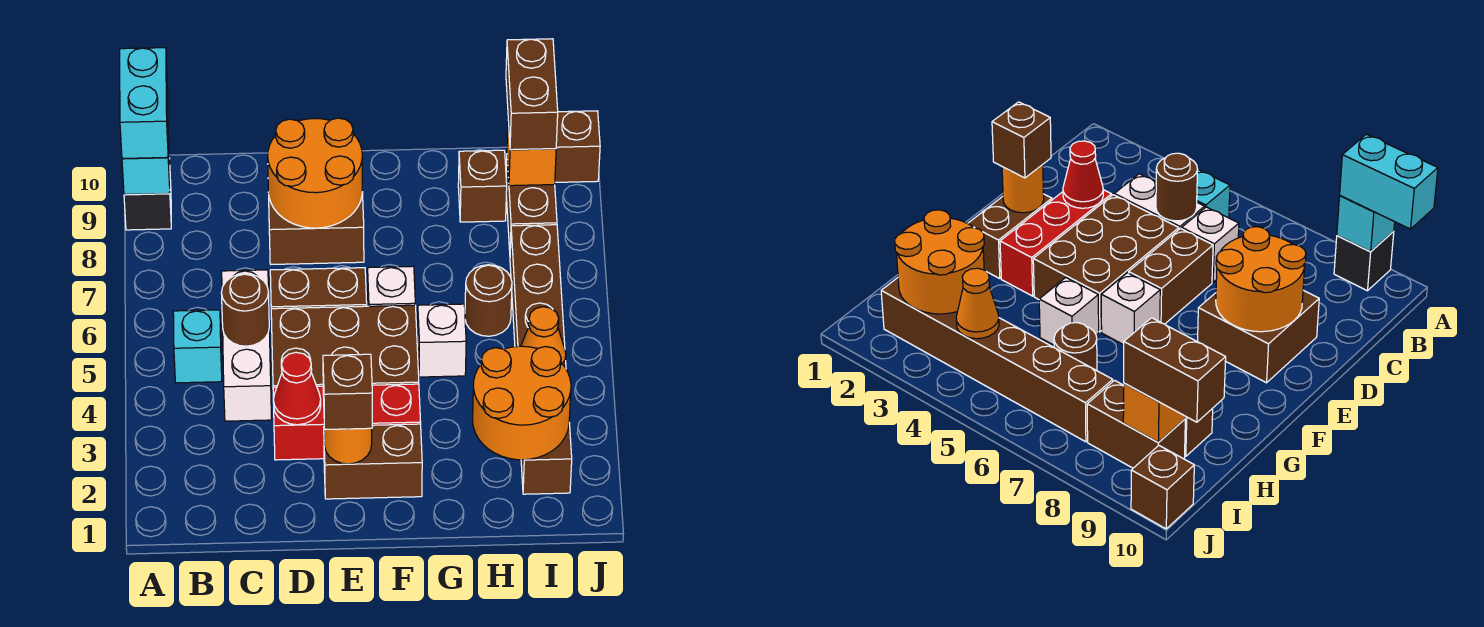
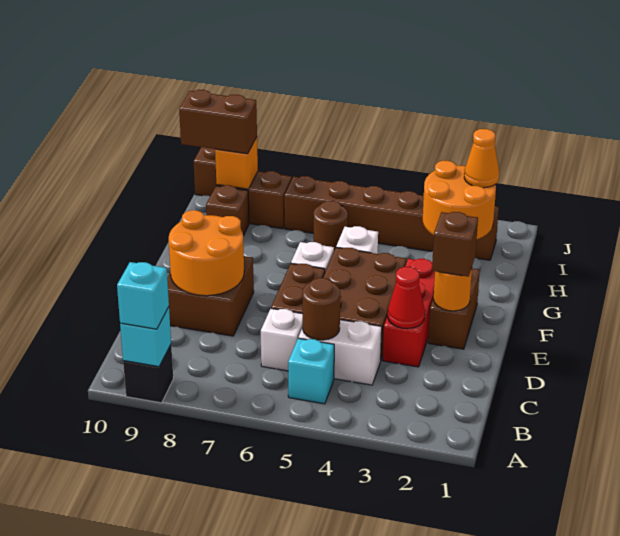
cyan brick A9:A10 level 3 -> cyan brick A9 level 3
orange cone I4 level 2 -> orange cone I2 level 3

